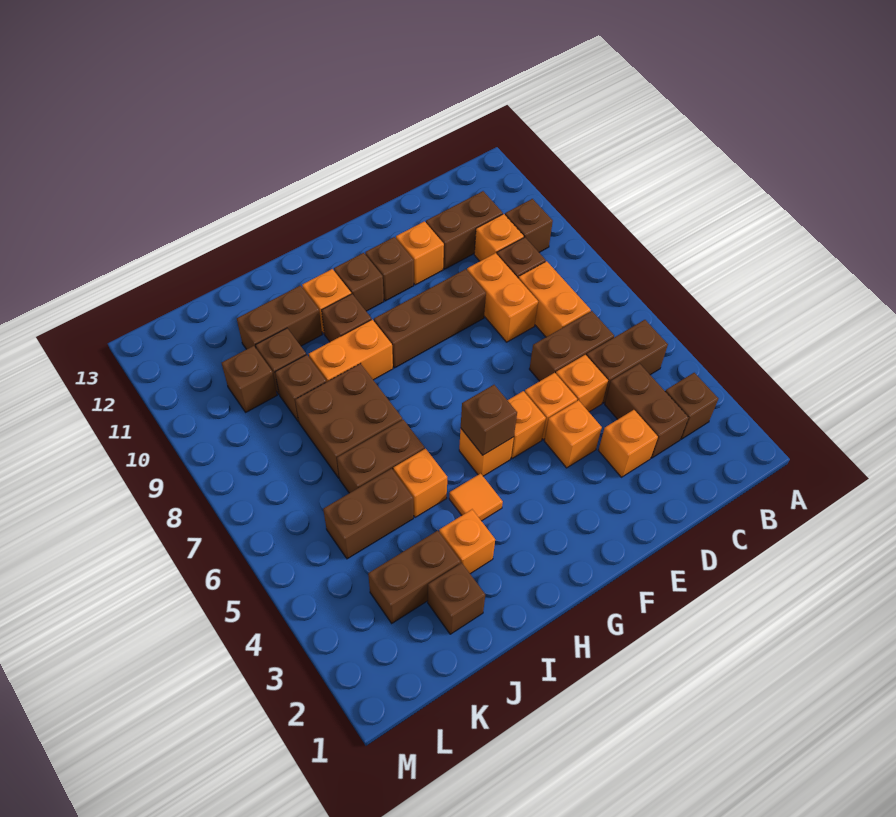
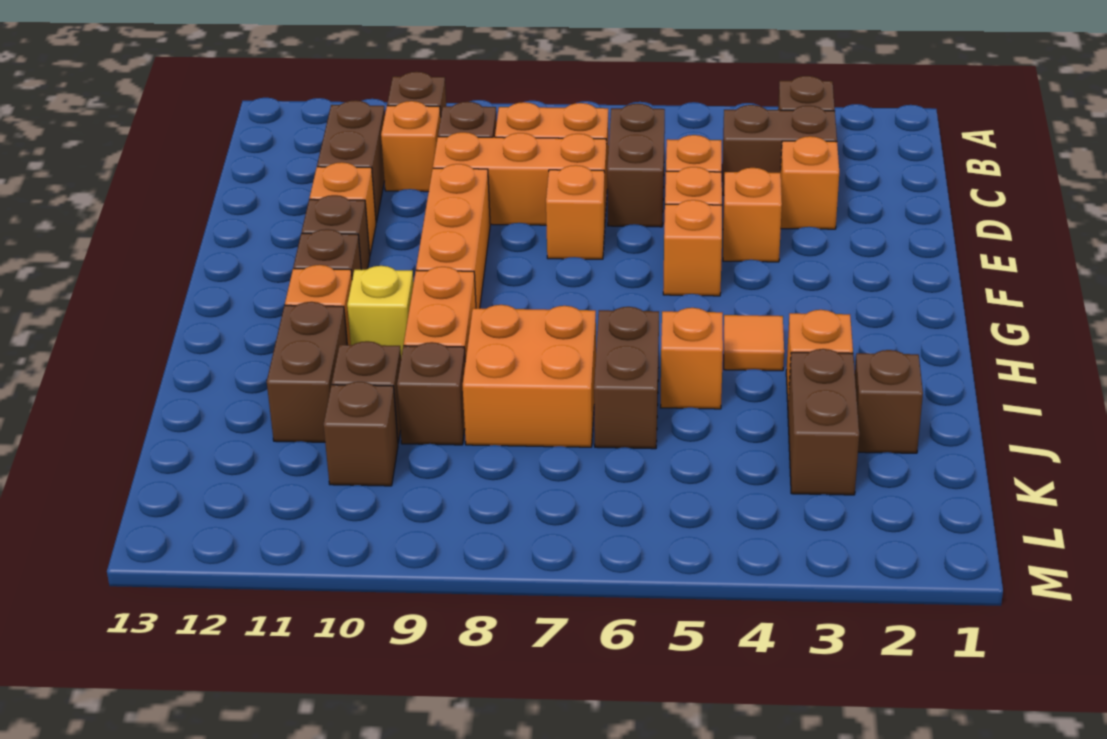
brown brick B5:C5 level 1 -> none
orange brick D8:D9 level 1 -> orange brick D7:D9 level 1
brown brick E9:G9 level 1 -> orange brick E9:G9 level 1
orange brick G5 level 1 -> orange brick E7 level 1
brown brick G5 level 2 -> none
brown brick H10 level 1 -> yellow brick H10 level 1
brown brick I7:J8 level 1 -> orange brick I7:J8 level 1
brown brick J5:K5 level 1 -> none

